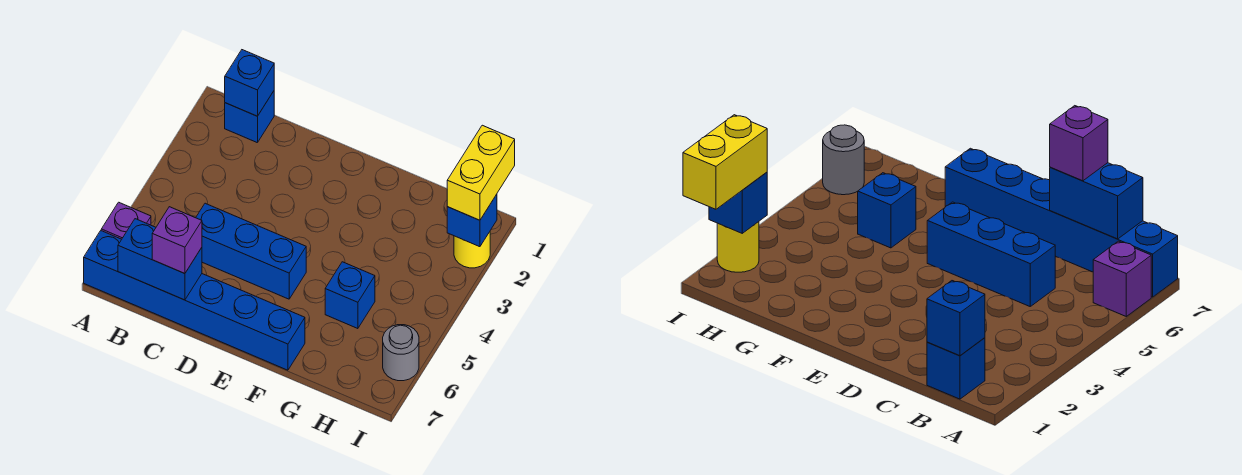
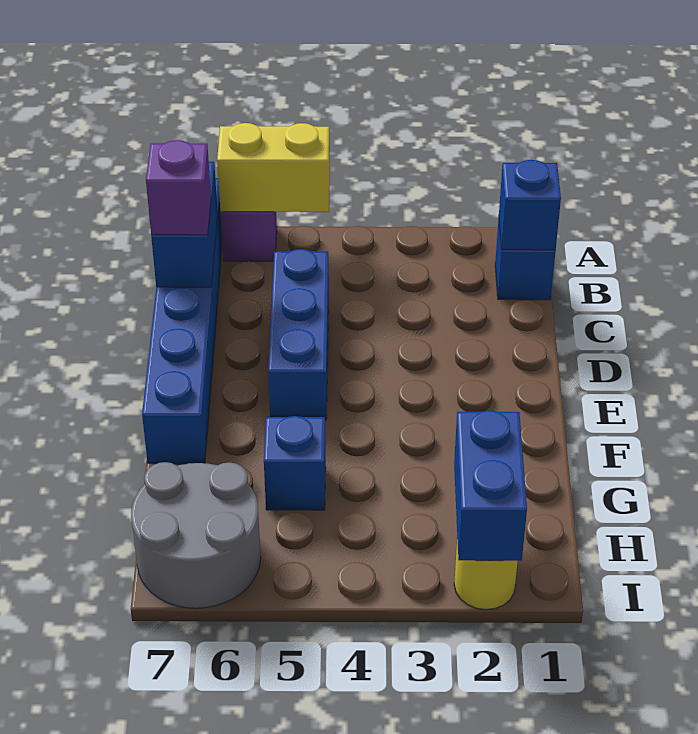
yellow brick I1:I2 level 3 -> yellow brick A5:A6 level 2
blue brick I2 level 2 -> blue brick H2:I2 level 2
grey round brick I6 level 1 -> grey round brick H6:I7 level 1

